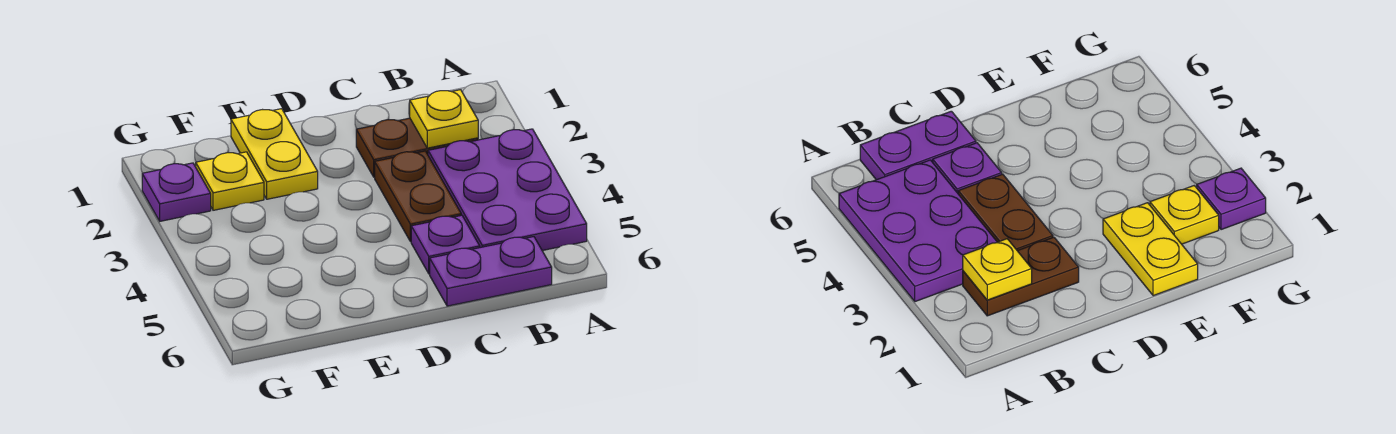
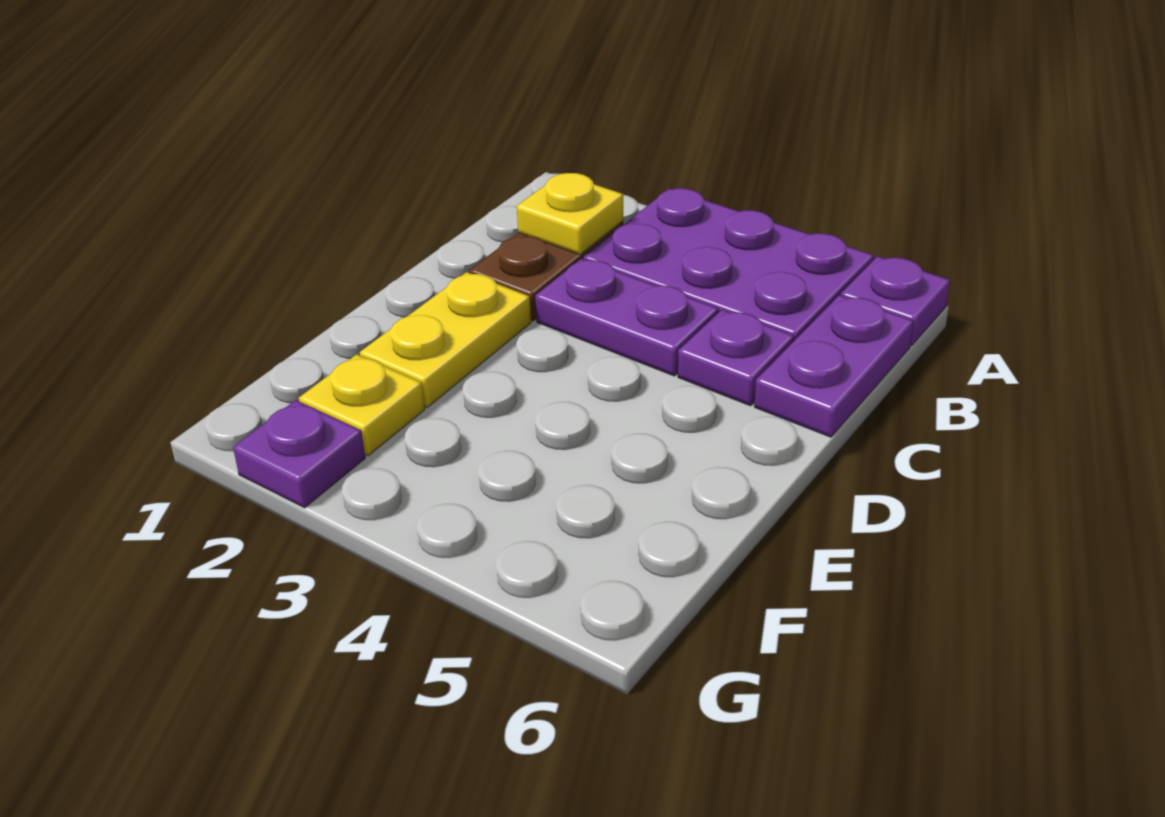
none -> purple plate A6 level 1
brown plate C3:C4 level 1 -> purple plate C3:C4 level 1
yellow plate E1:E2 level 1 -> yellow plate D2:E2 level 1

